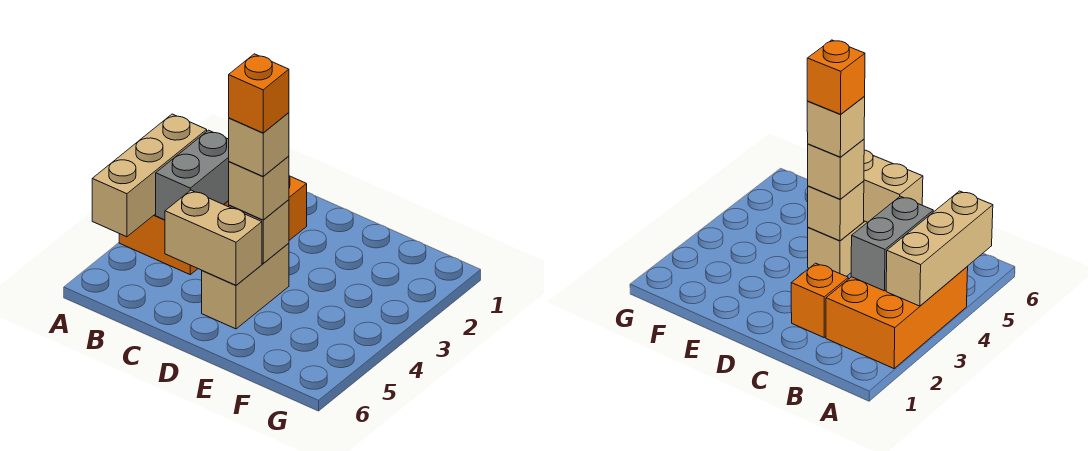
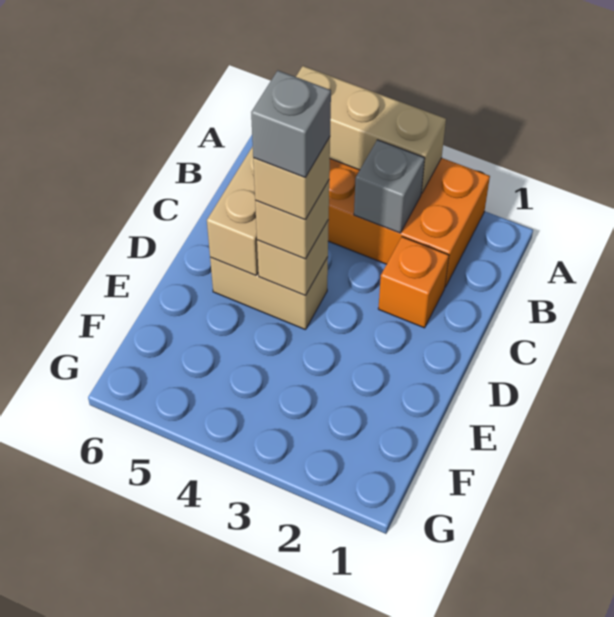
grey brick B3:B4 level 2 -> grey brick B3 level 2
orange brick D4 level 5 -> grey brick D4 level 5

